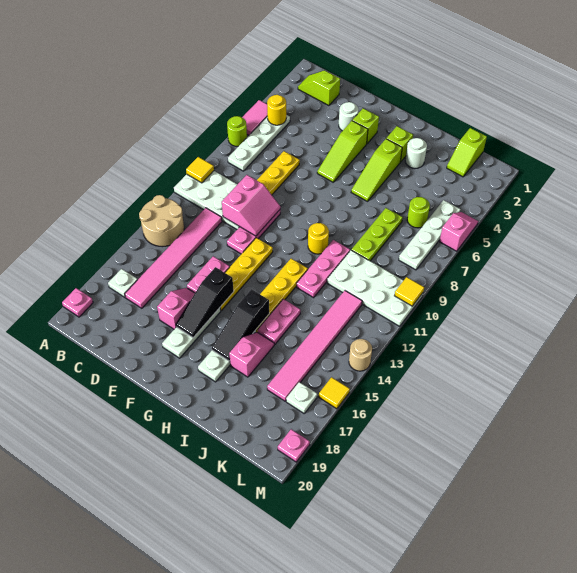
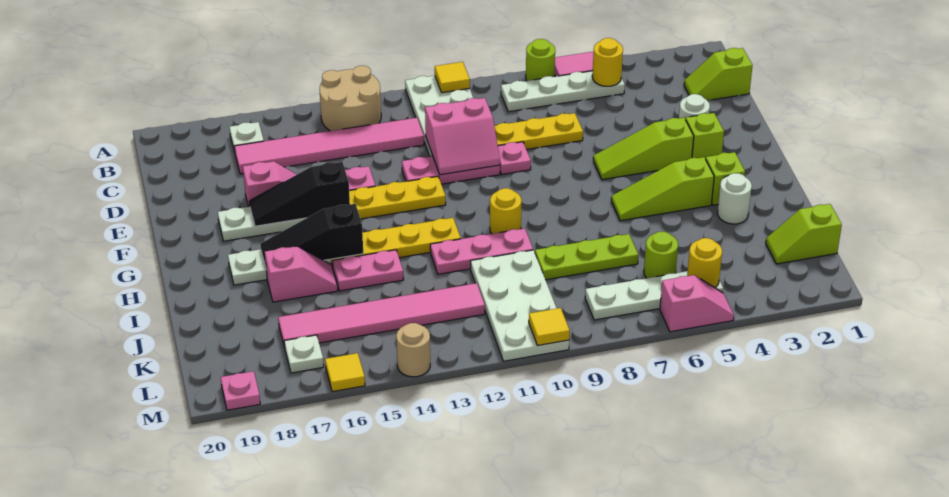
pink plate A19 level 1 -> pink plate E9 level 1
lime slope B2:C2 level 1 top C -> lime slope C1:C2 level 1 top 1
none -> yellow round brick L5 level 2

